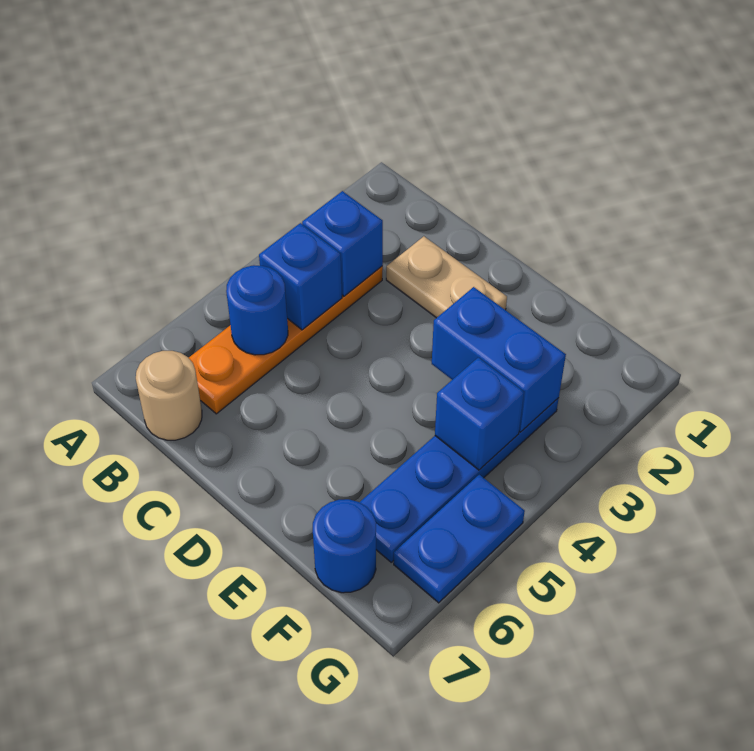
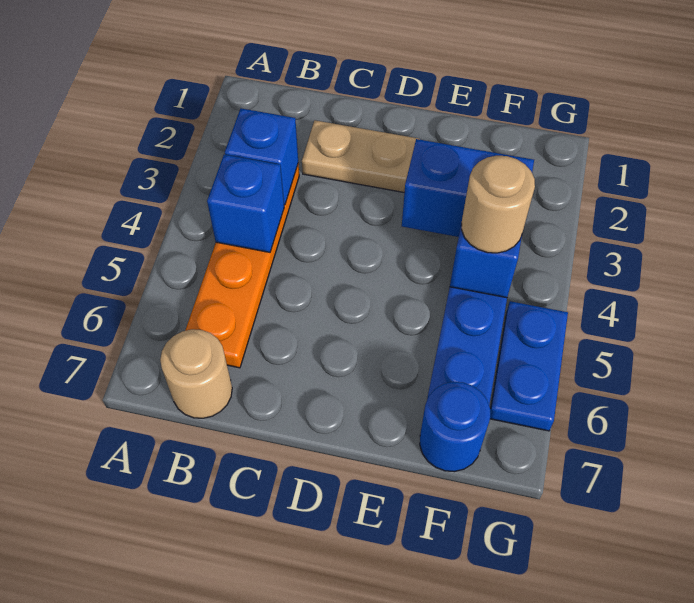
blue round brick B5 level 2 -> none
none -> tan round brick F4 level 3

